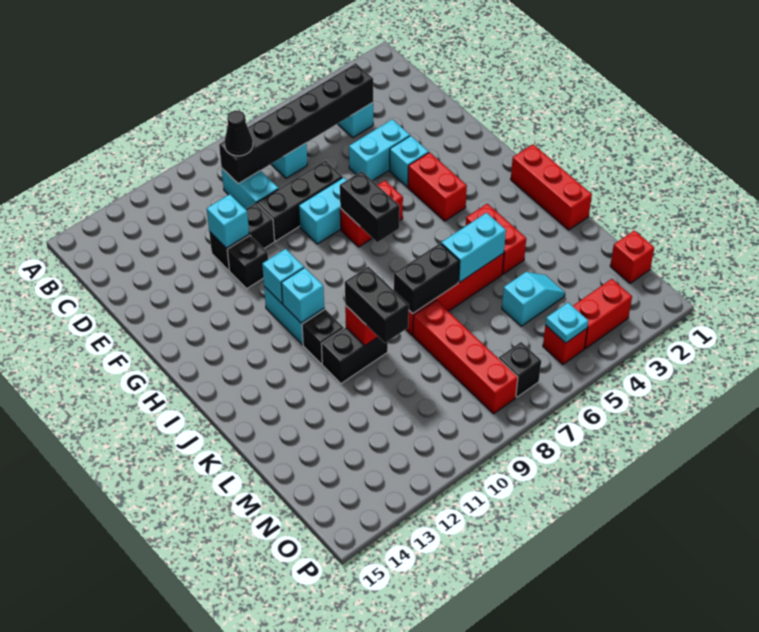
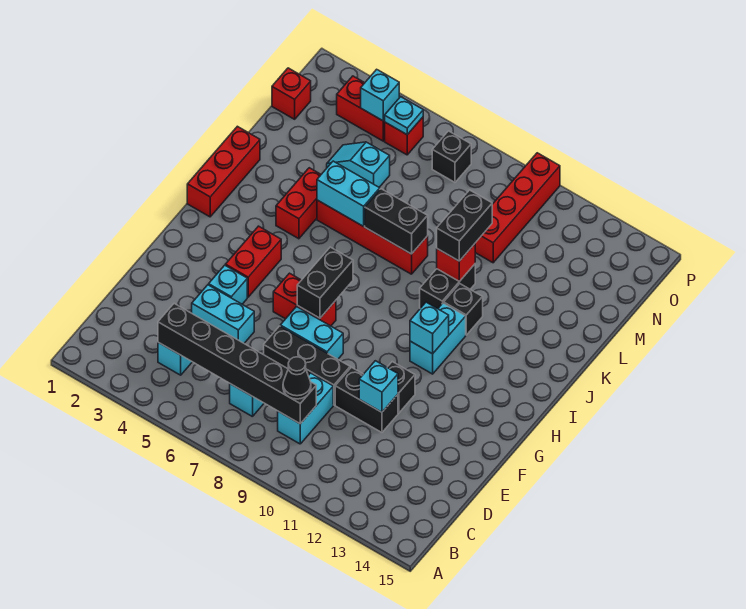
cyan brick I11 level 2 -> cyan brick O4 level 2
black brick K10:K11 level 1 -> black brick J10:K10 level 1
red brick L8:O8 level 1 -> red brick M10:P10 level 1

